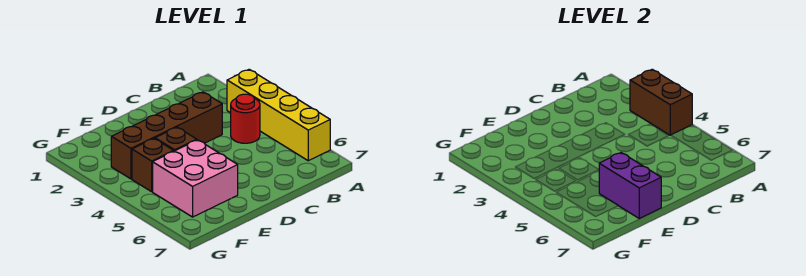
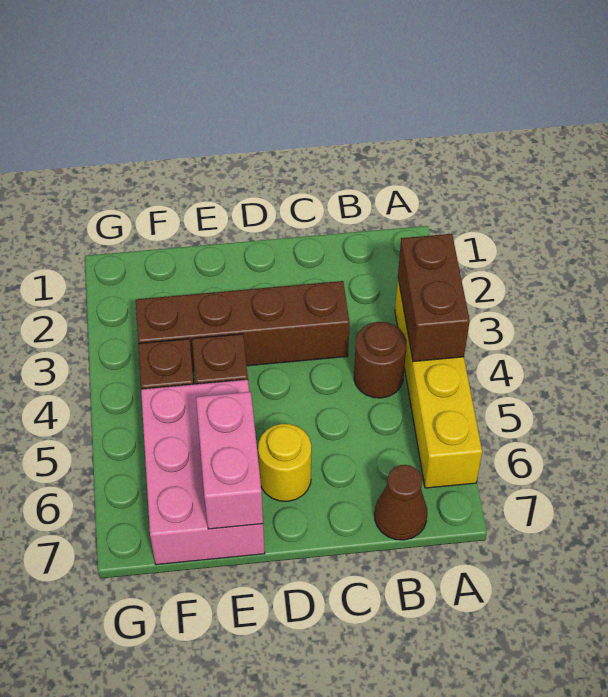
red round brick B4 level 1 -> brown round brick B4 level 1
none -> brown cone B7 level 1
none -> yellow round brick D6 level 1
pink brick E5:F6 level 1 -> pink brick E5:F7 level 1
purple brick E6:E7 level 2 -> pink brick E6:E7 level 2

